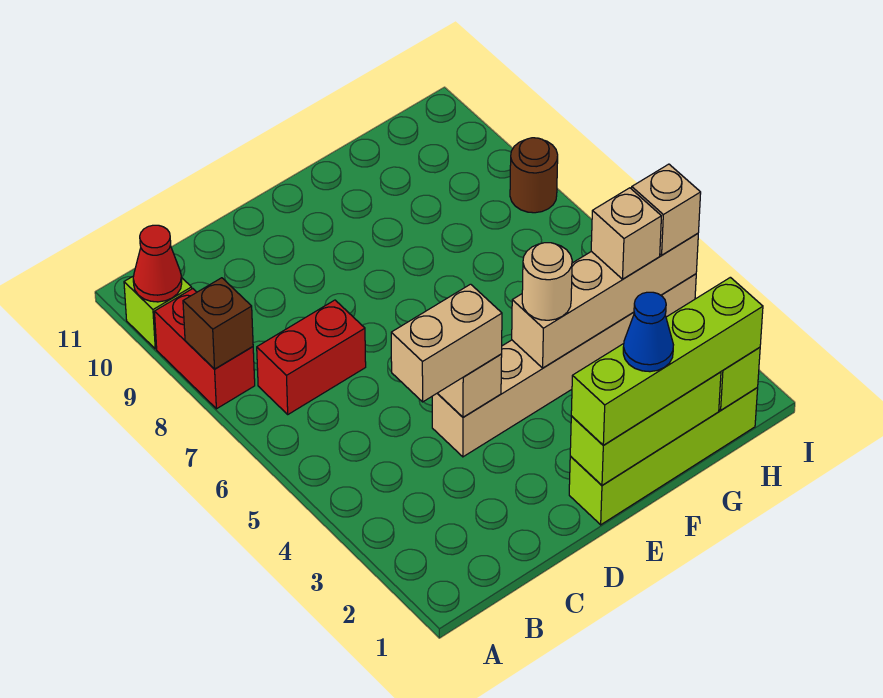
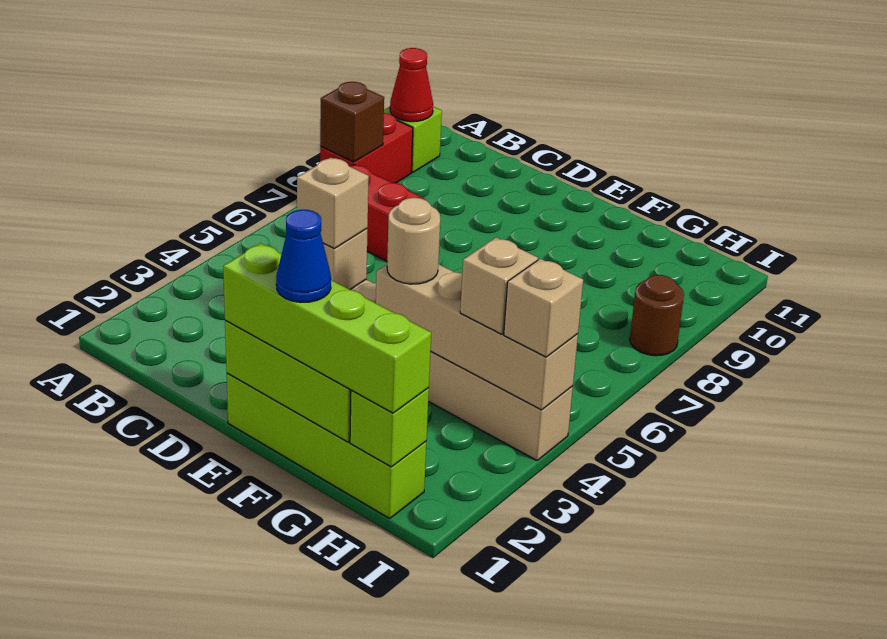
tan brick C4:D4 level 3 -> tan brick D4 level 3

